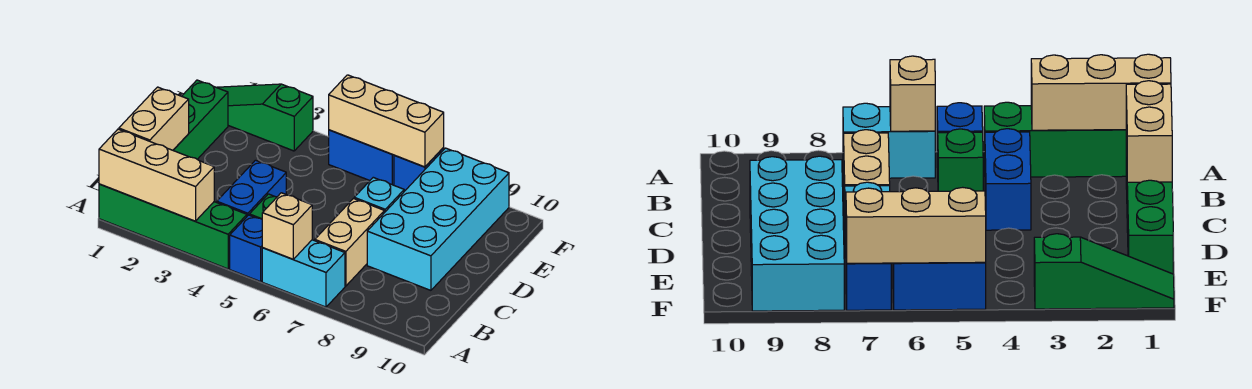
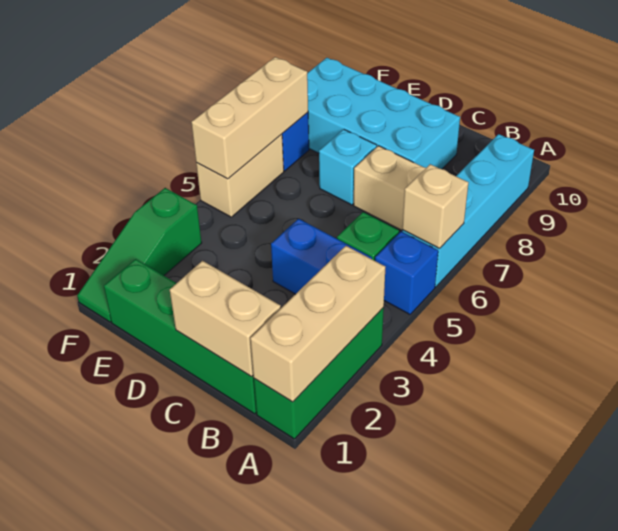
green brick A1:A4 level 1 -> green brick A1:A3 level 1
cyan brick A6:A7 level 1 -> cyan brick A6:A9 level 1
blue brick F5:F6 level 1 -> tan brick F5:F6 level 1

